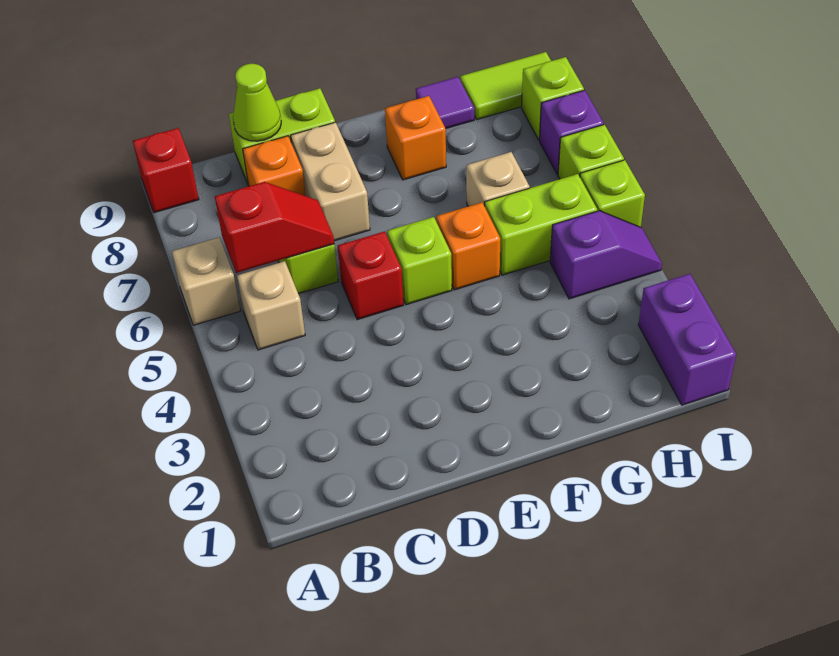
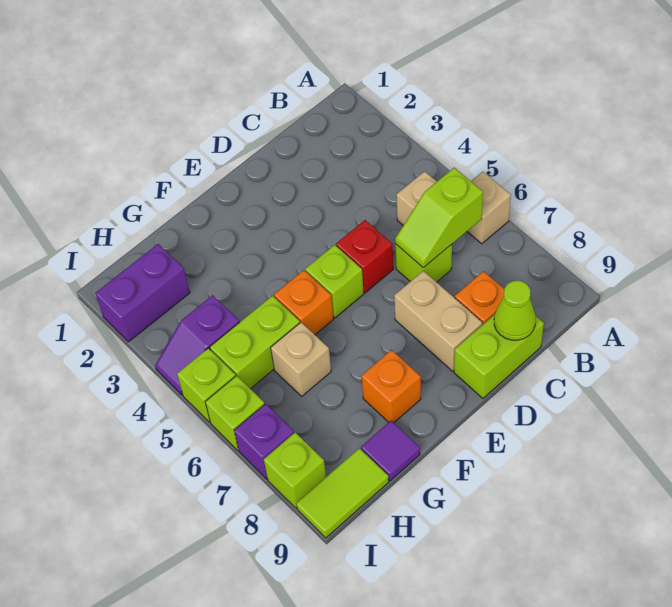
red brick A9 level 1 -> none
red slope B6:C6 level 2 top B -> lime slope B6:C6 level 2 top B
purple brick I1:I2 level 1 -> purple brick H2:I2 level 1

